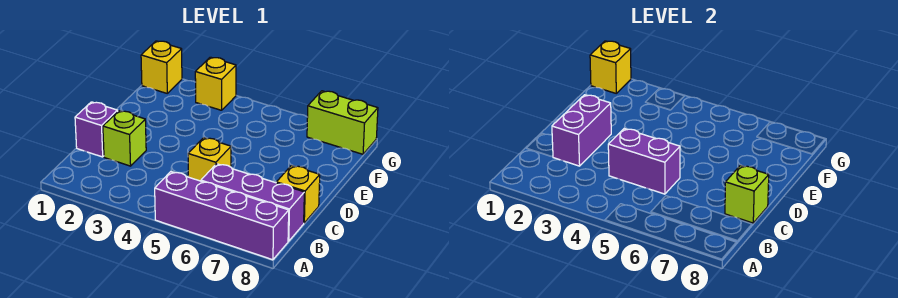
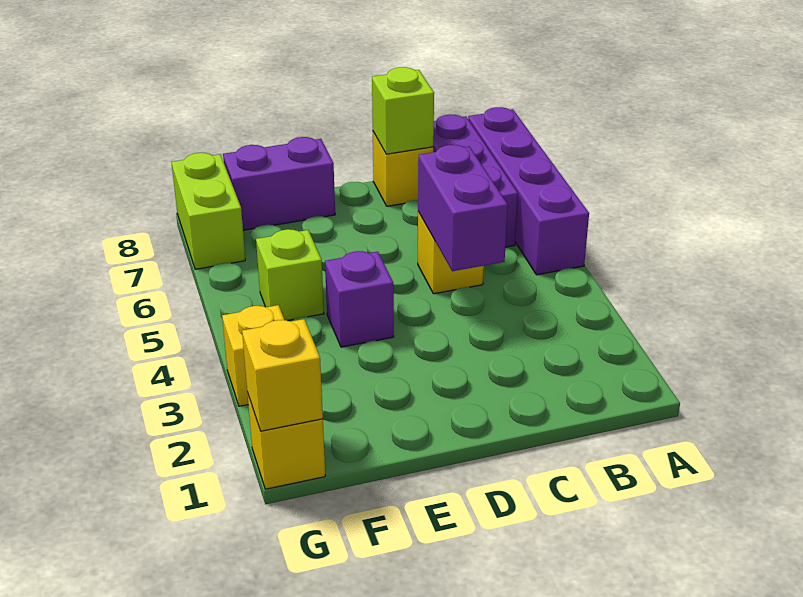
purple brick C1 level 1 -> purple brick E4 level 1
lime brick C2 level 1 -> lime brick F5 level 1
purple brick C2:D2 level 2 -> purple brick E8:F8 level 1

